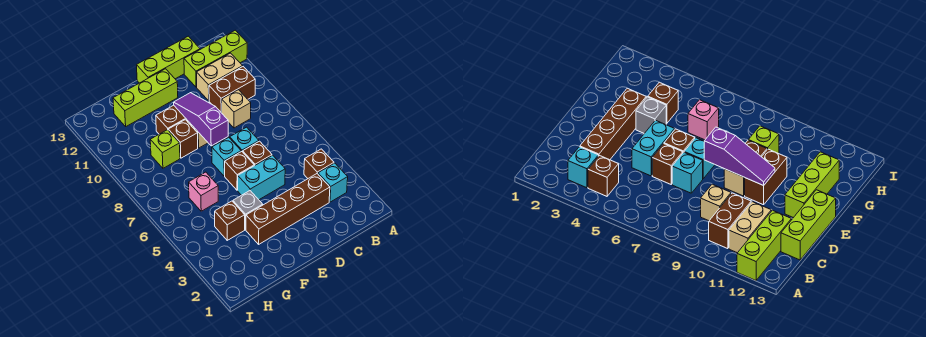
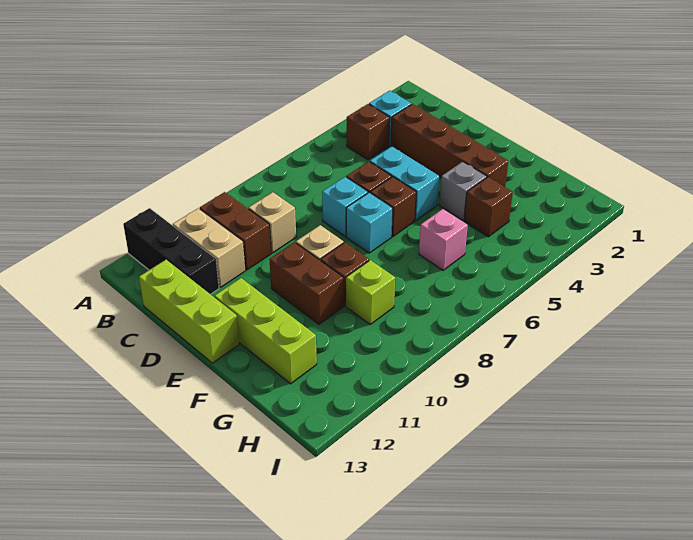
lime brick A12:C12 level 1 -> black brick A12:C12 level 1
purple slope E8:E10 level 2 top 8 -> none

